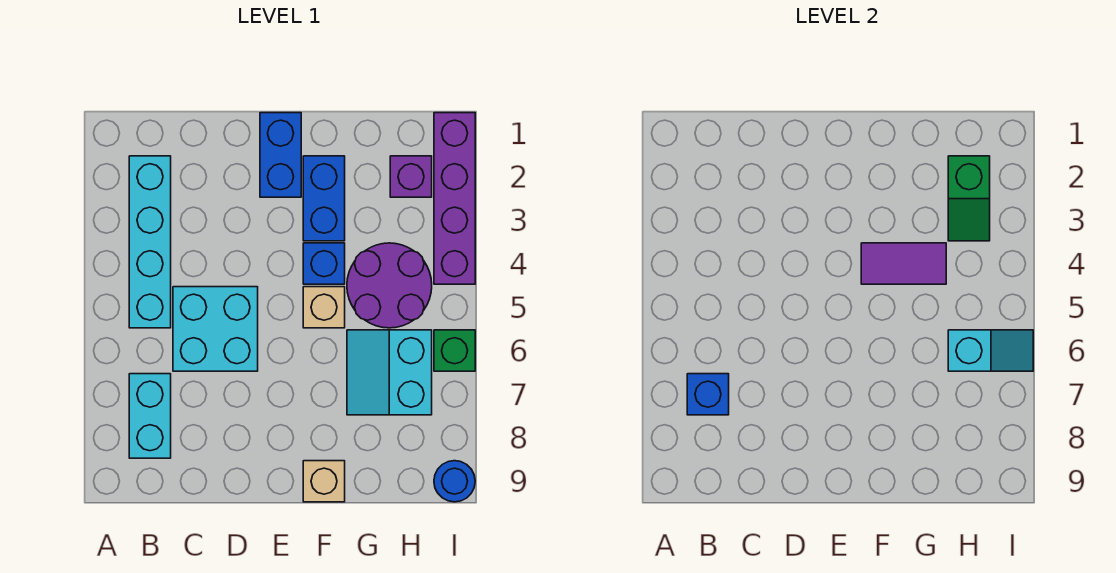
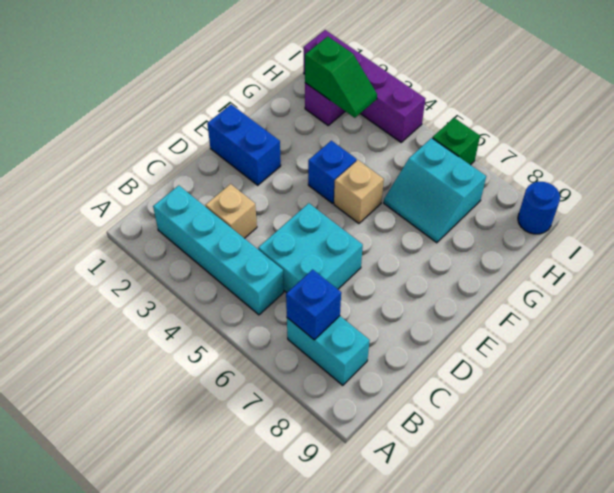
blue brick F2:F3 level 1 -> none
purple tile F4:G4 level 2 -> none
tan brick F9 level 1 -> tan brick C3 level 1
purple round brick G4:H5 level 1 -> none
cyan slope H6:I6 level 2 top H -> none

